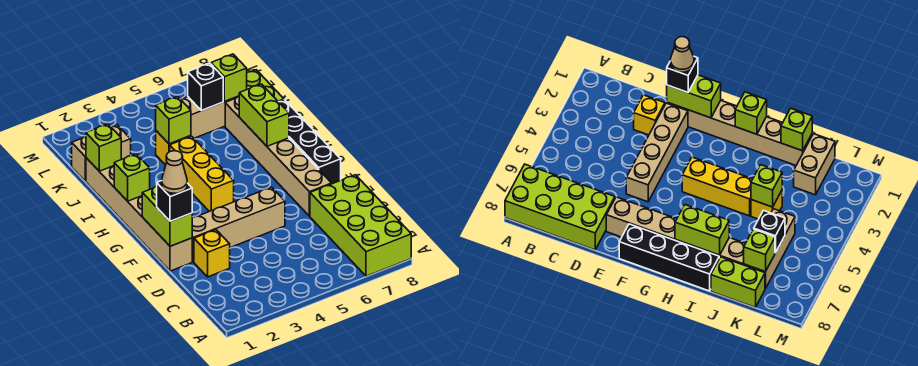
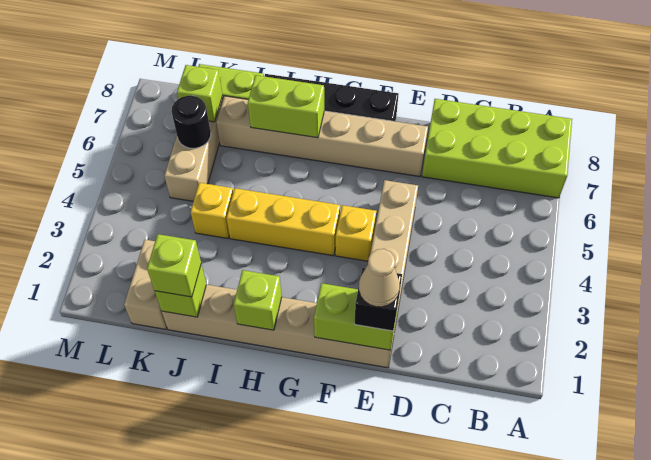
yellow brick D2 level 1 -> yellow brick F4 level 1
lime brick J4 level 2 -> lime brick J1 level 3
black brick K6 level 2 -> black round brick K6 level 2

